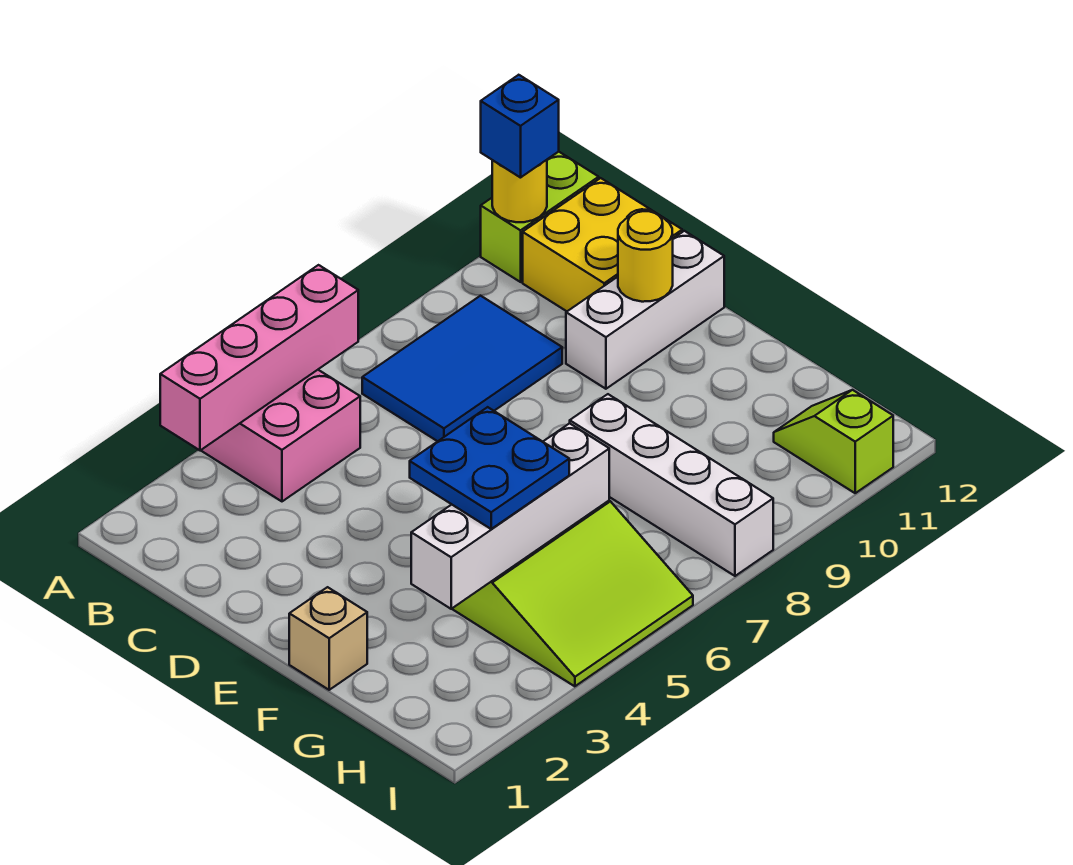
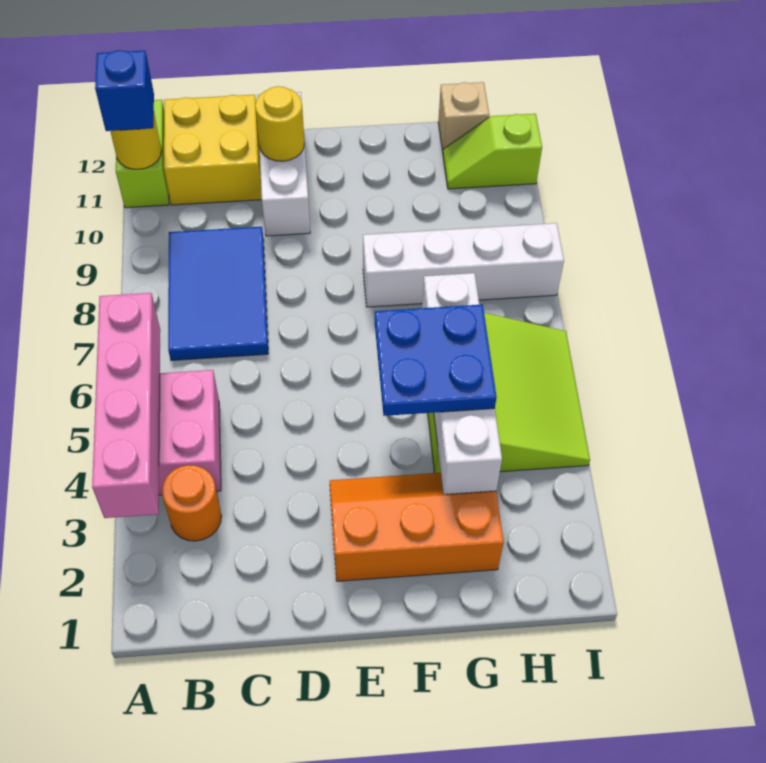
none -> orange round brick B3 level 1
none -> orange slope E2:G3 level 1 top 2
tan brick F1 level 1 -> tan brick H12 level 1

